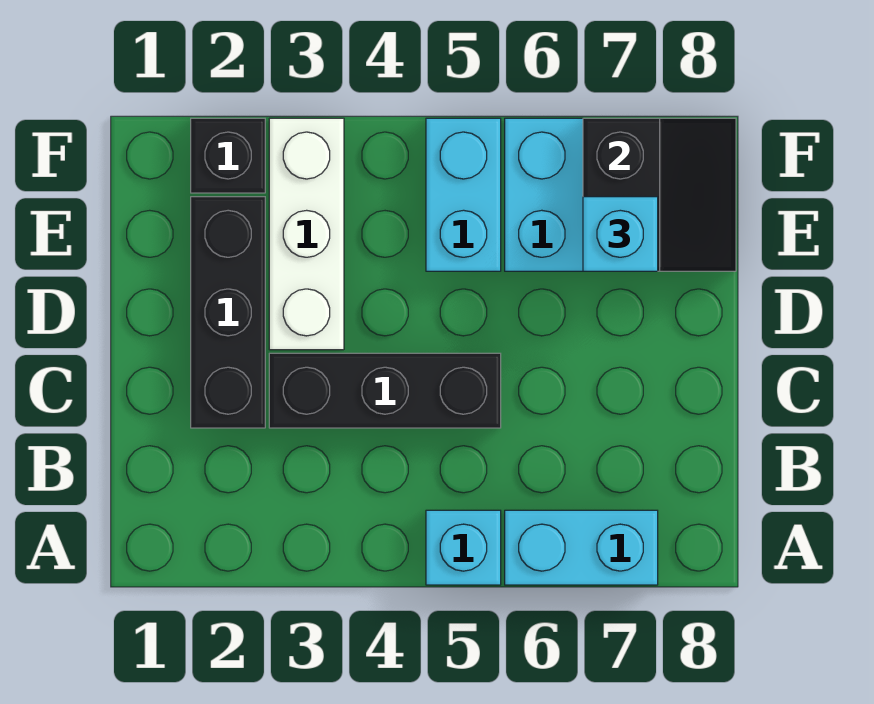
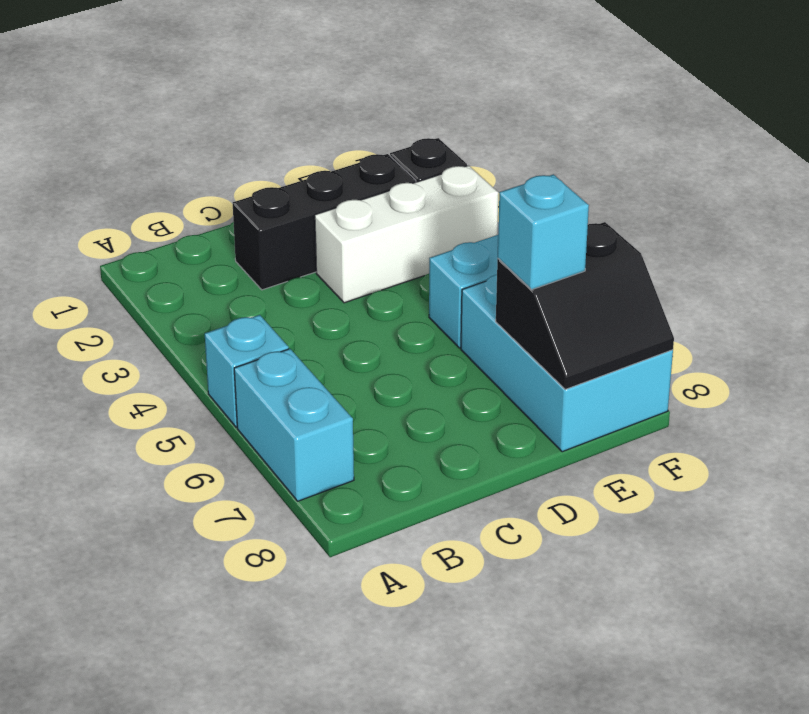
black brick C3:C5 level 1 -> none

